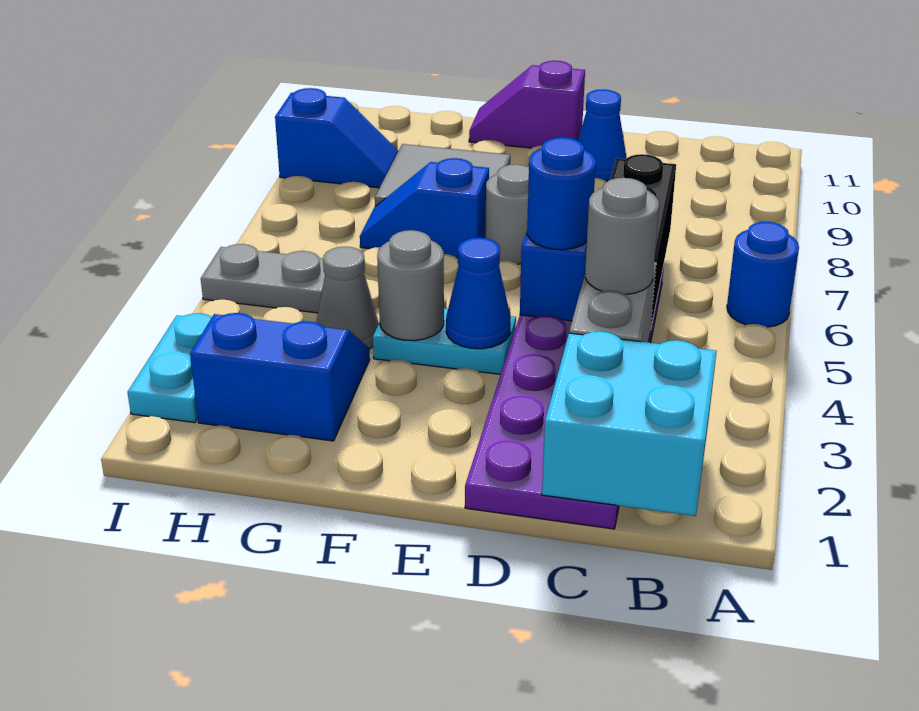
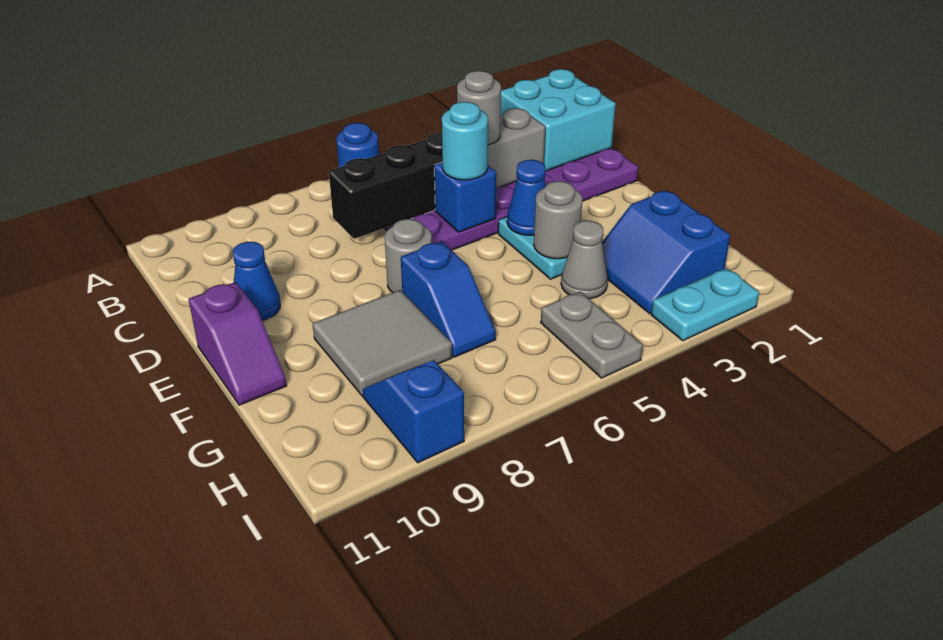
blue round brick D5 level 3 -> cyan round brick D5 level 3

